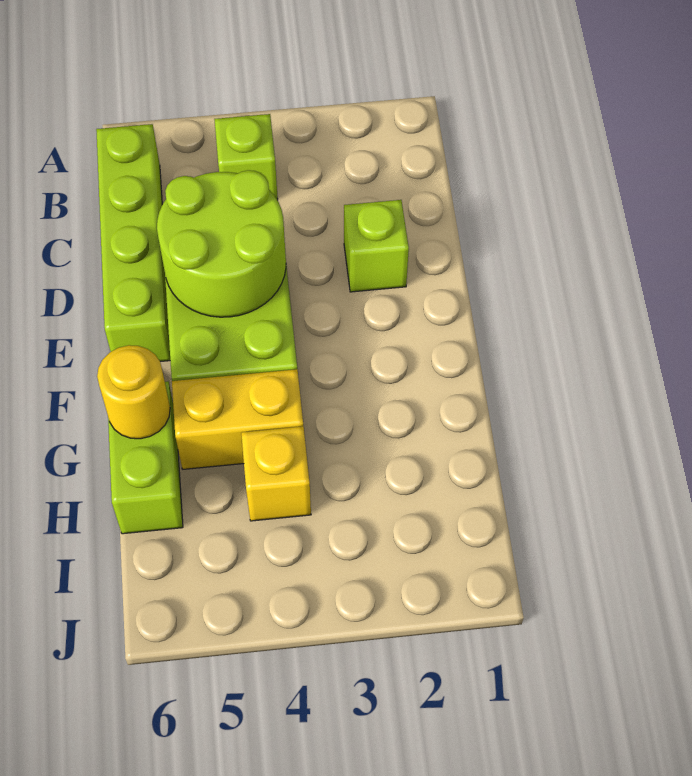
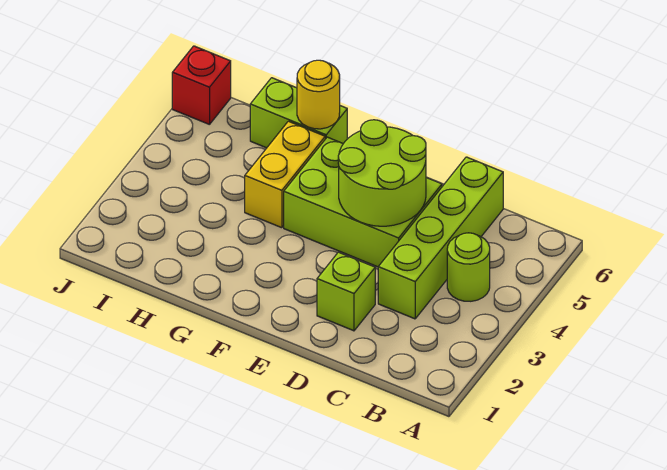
lime brick B4 level 1 -> lime round brick B4 level 1
lime brick B6:E6 level 1 -> lime brick C3:C6 level 1
yellow brick H4 level 1 -> none
none -> red brick J6 level 1

